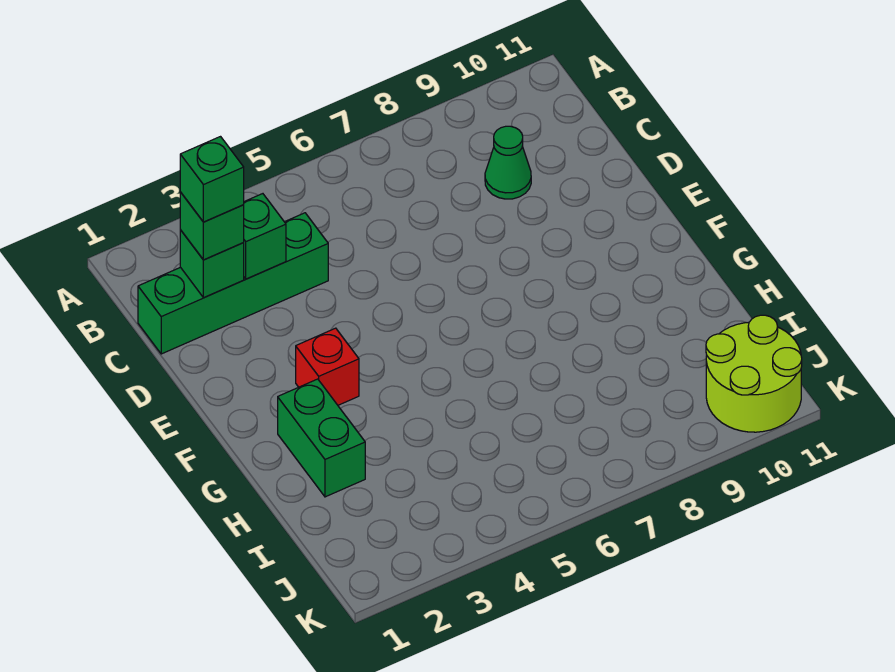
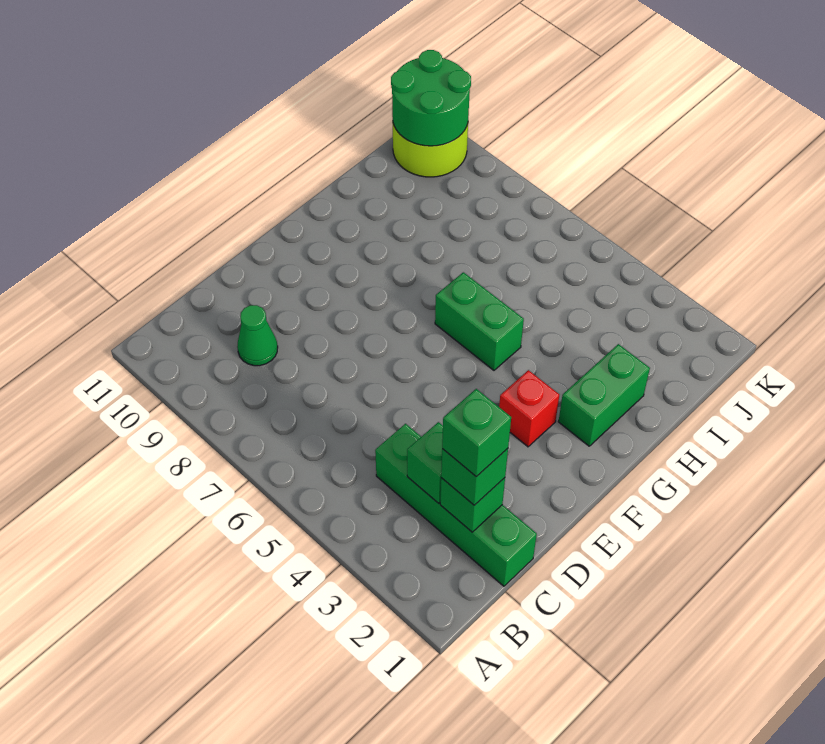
none -> green brick G5:G6 level 1
none -> green round brick J10:K11 level 2

